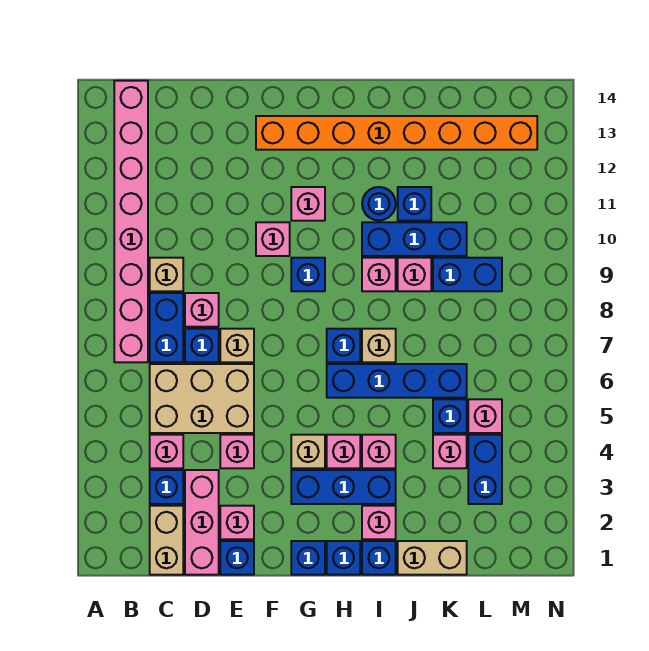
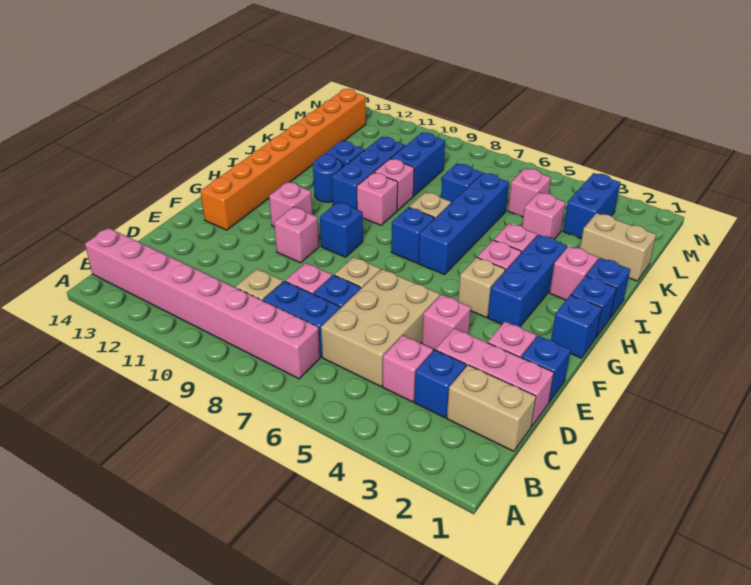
tan brick J1:K1 level 1 -> tan brick K1:K2 level 1
blue brick K5 level 1 -> blue brick K7 level 1
blue brick L3:L4 level 1 -> blue brick L3:M3 level 1

